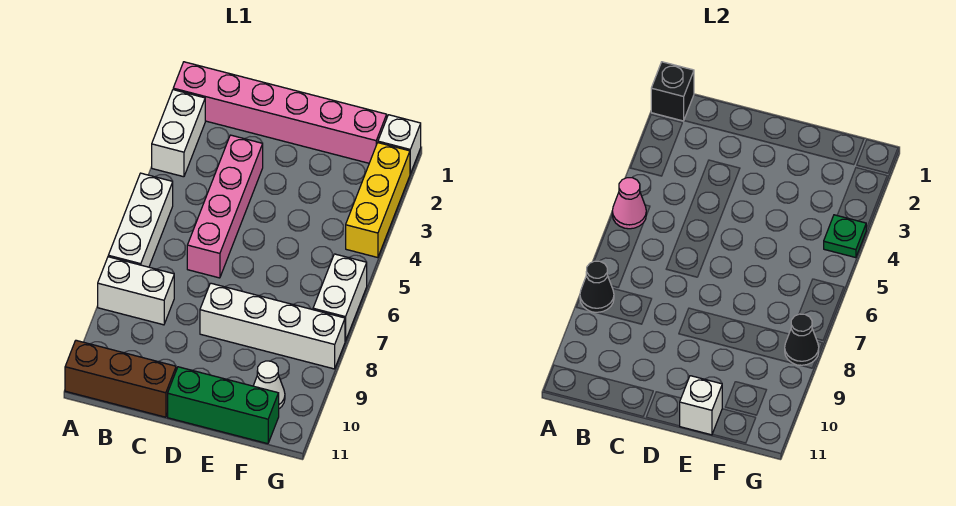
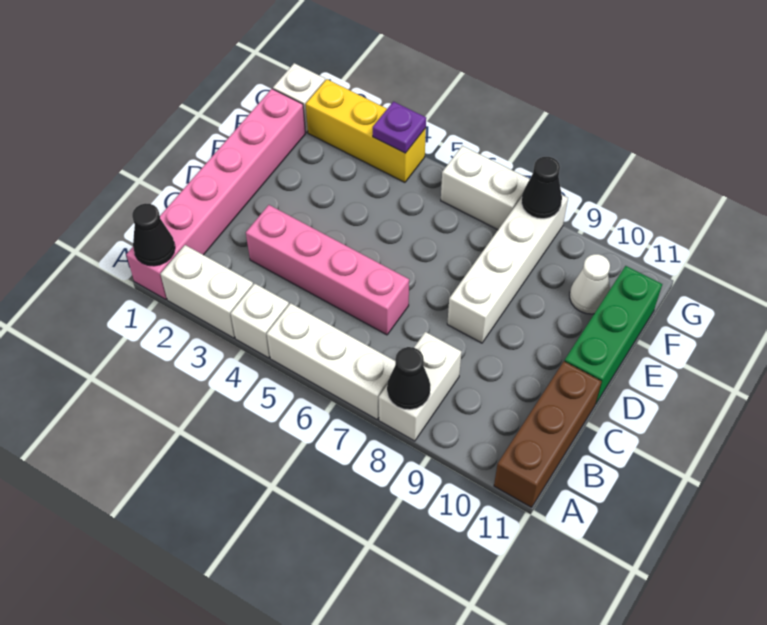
black brick A1 level 2 -> black cone A1 level 2
pink cone A5 level 2 -> none
white brick E11 level 2 -> white brick A4 level 1
green plate G4 level 2 -> purple plate G4 level 2

